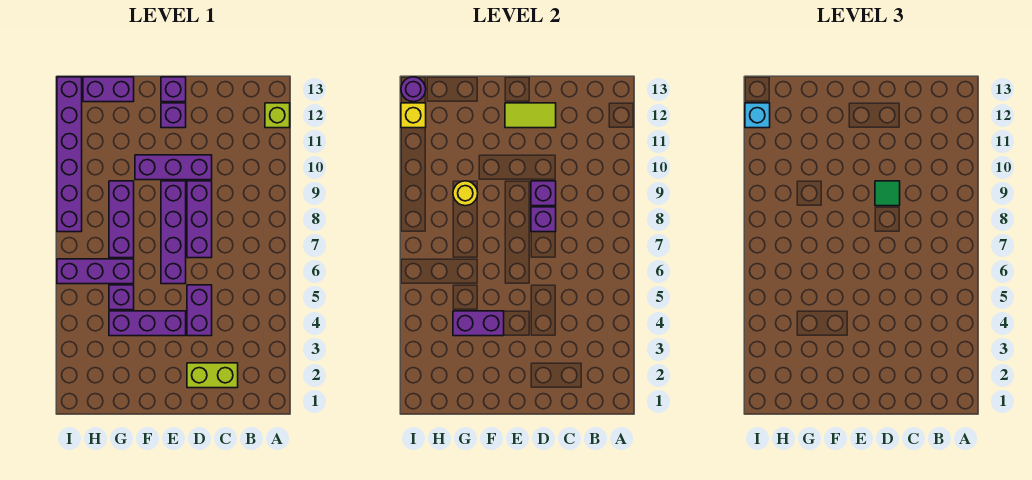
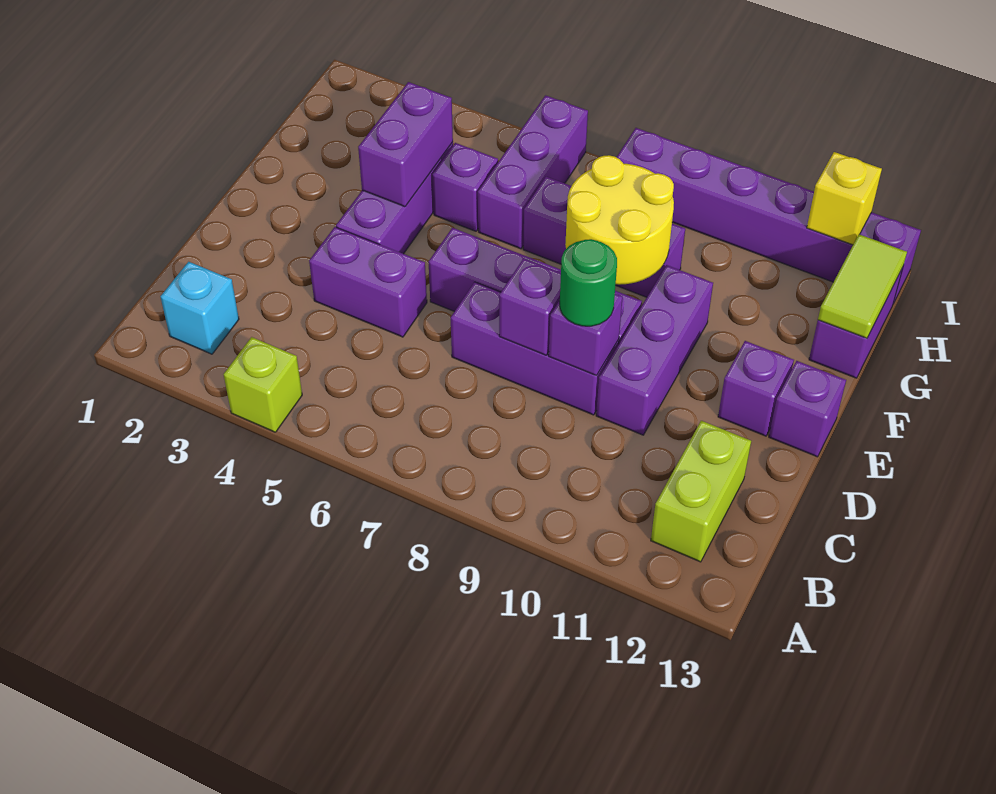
lime brick A12 level 1 -> lime brick A4 level 1
lime brick C2:D2 level 1 -> lime brick B12:C12 level 1
green tile D9 level 3 -> green round brick D9 level 3
lime tile D12:E12 level 2 -> lime tile G13:H13 level 2
yellow round brick G9 level 2 -> yellow round brick F8:G9 level 2
cyan brick I12 level 3 -> cyan brick B2 level 1
purple round brick I13 level 2 -> none

